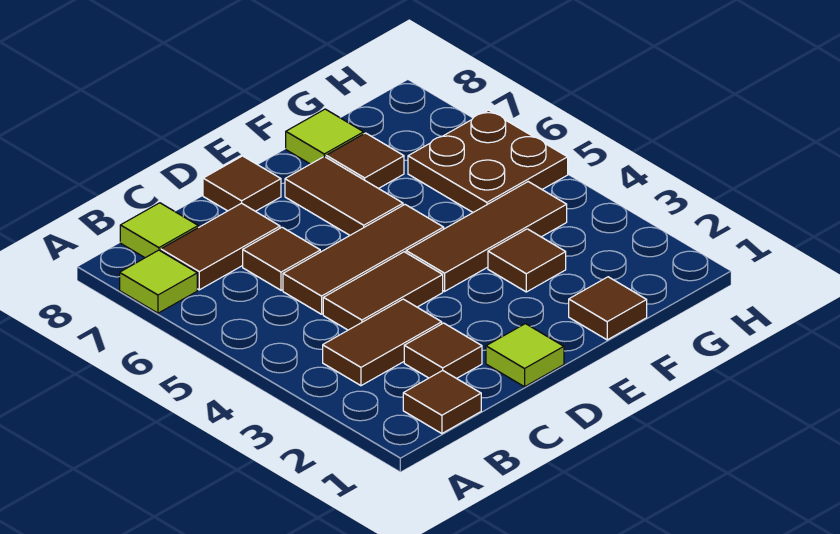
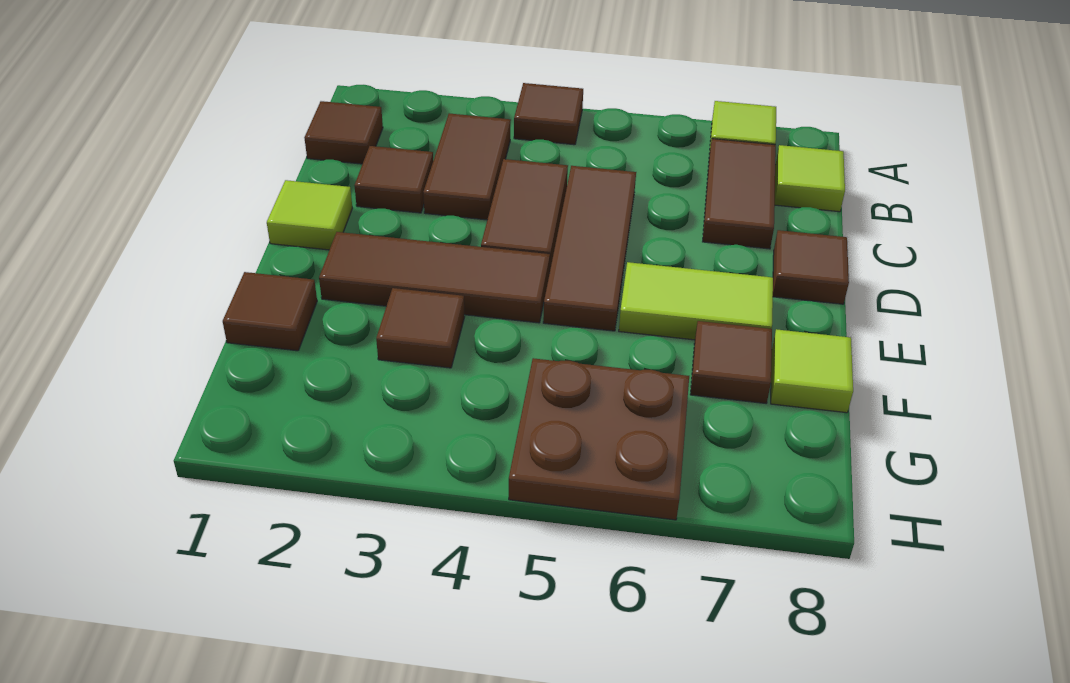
brown tile C6 level 1 -> brown tile A4 level 1
brown tile E4:G4 level 1 -> brown tile E2:E4 level 1
brown tile E6:E7 level 1 -> lime tile E6:E7 level 1

